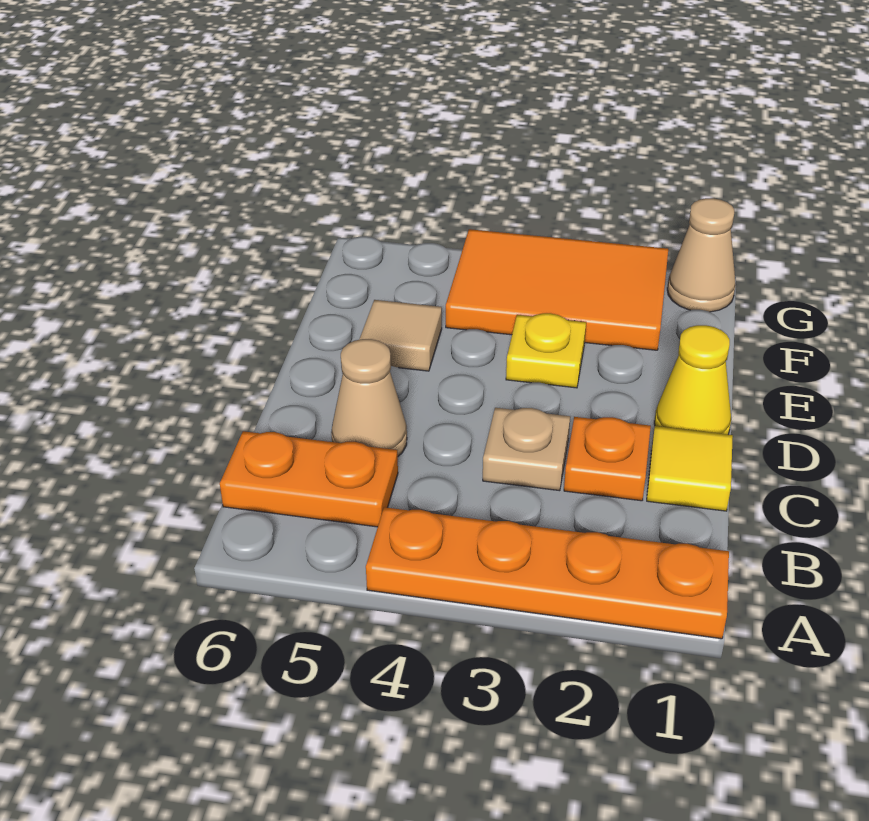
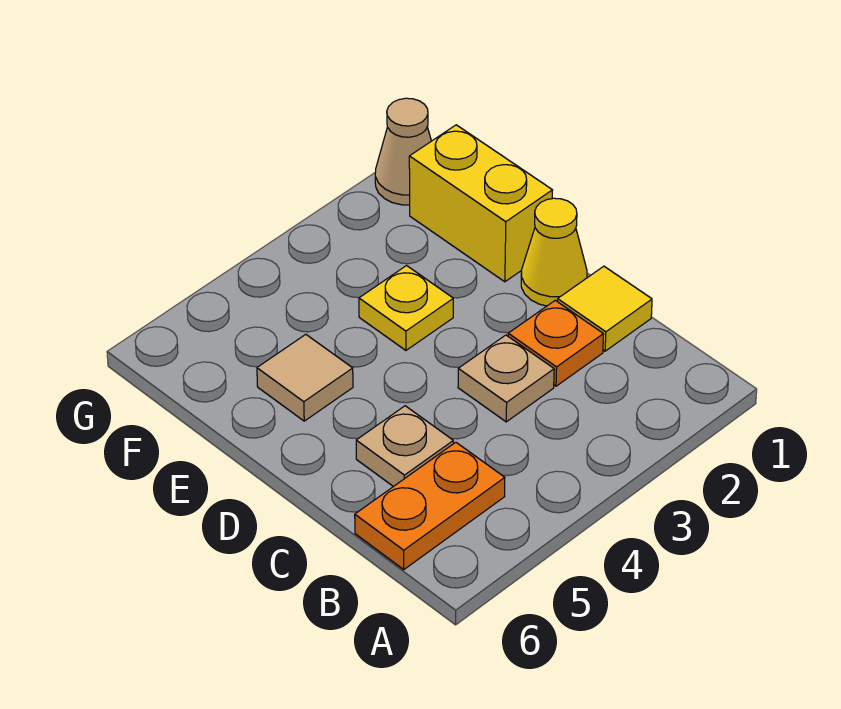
orange plate A1:A4 level 1 -> none
tan cone C5 level 1 -> tan plate C5 level 1
none -> yellow brick E1:F1 level 1
orange tile F2:G4 level 1 -> none

